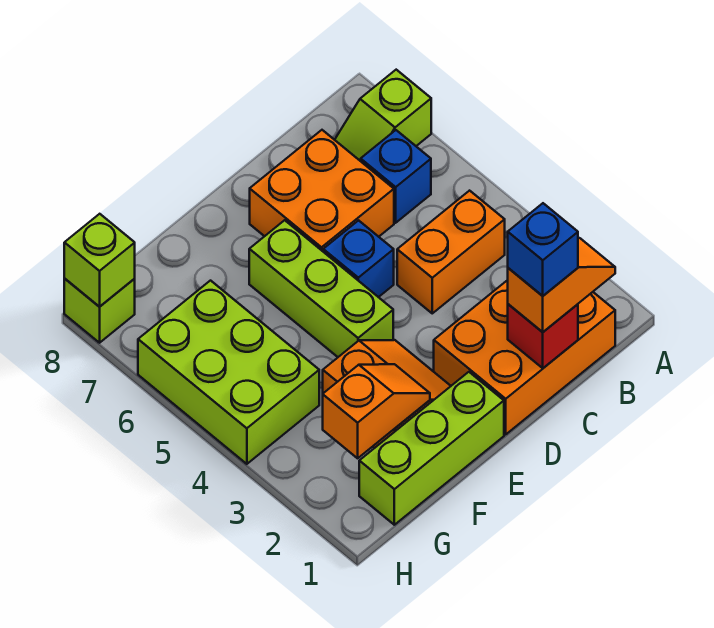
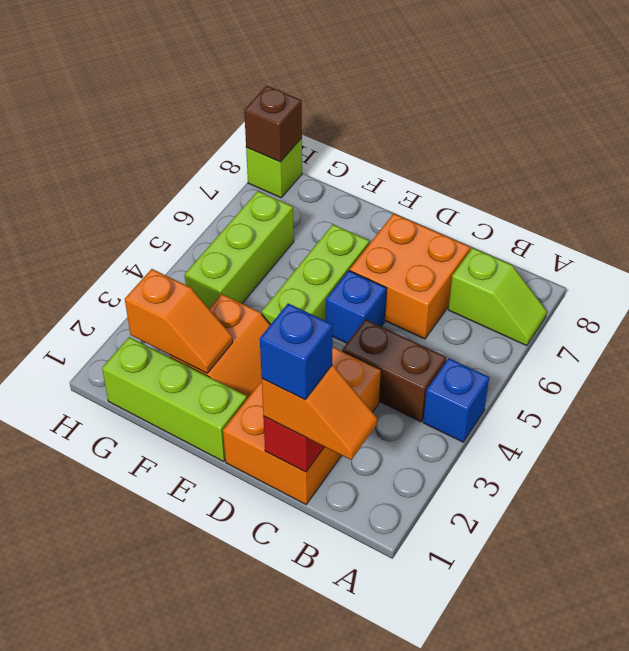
lime slope A7:B7 level 1 top A -> lime slope A7:B7 level 1 top B
orange brick B1:D2 level 1 -> orange brick C1:D3 level 1
orange brick B4:C4 level 1 -> brown brick B4:C4 level 1
blue brick B6 level 1 -> blue brick A4 level 1
lime brick G4:H6 level 1 -> lime brick G4:G6 level 1
lime brick H8 level 2 -> brown brick H8 level 2

